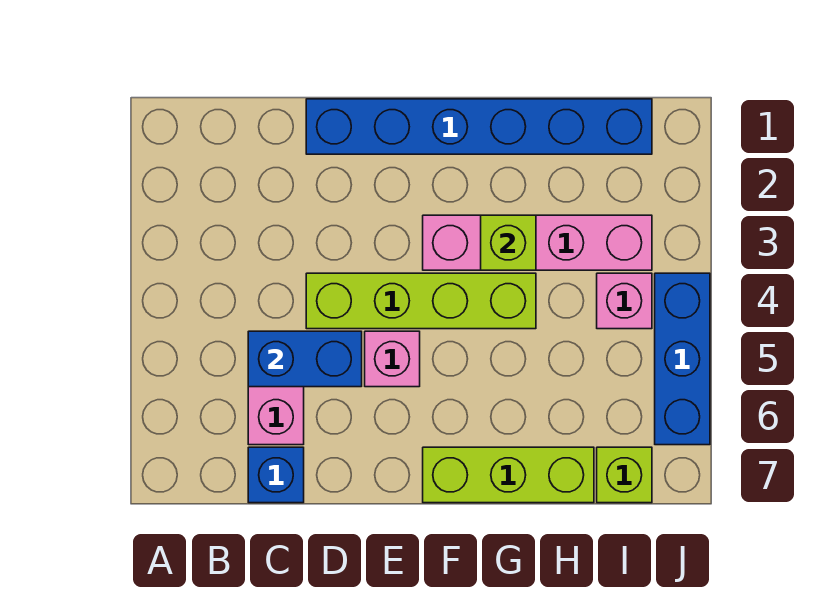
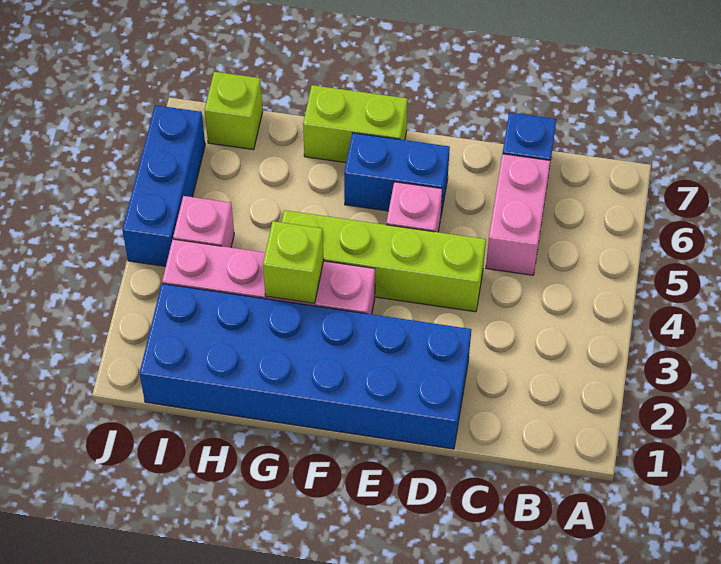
blue brick C5:D5 level 2 -> blue brick E6:F6 level 1
blue brick D1:I1 level 1 -> blue brick D1:I2 level 1
lime brick F7:H7 level 1 -> lime brick F7:G7 level 1

